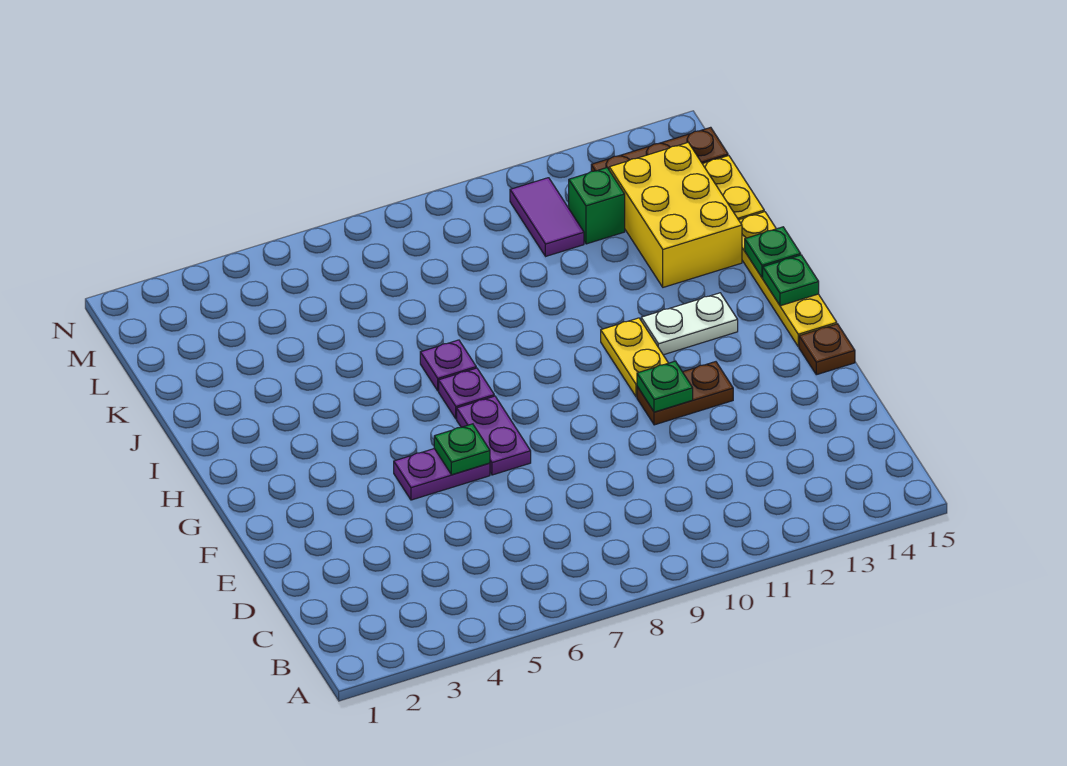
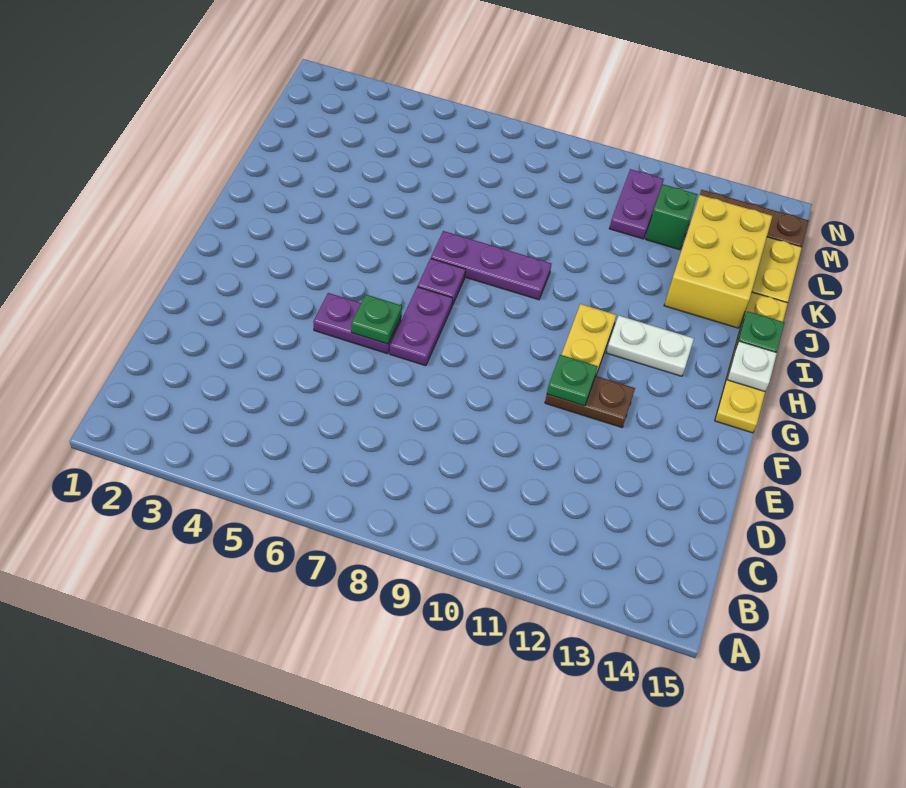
brown plate F15 level 1 -> none
green plate H15 level 2 -> white plate H15 level 2
purple plate I7 level 1 -> purple plate I7:I9 level 1
purple tile L11:M11 level 1 -> purple plate L11:M11 level 1

